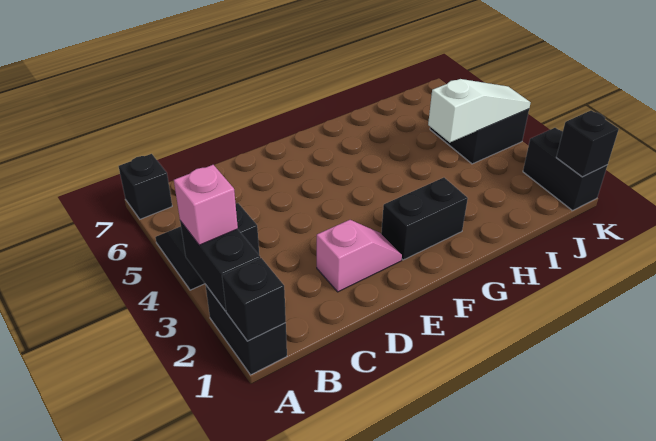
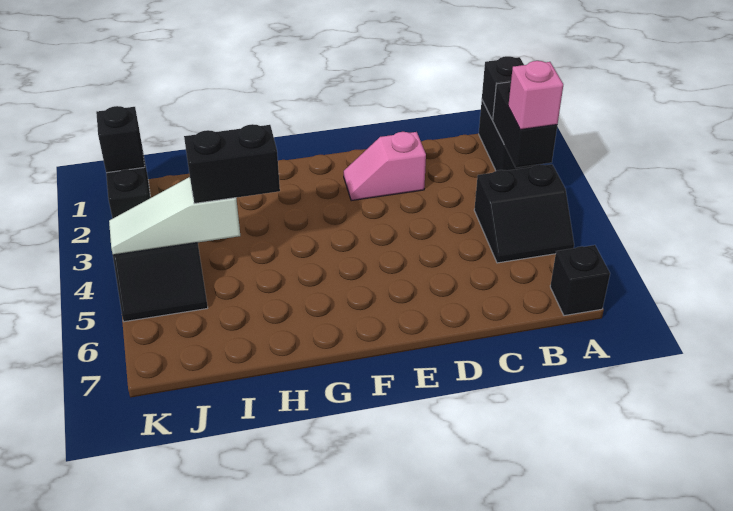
black brick F2:G2 level 1 -> black brick H4:I4 level 3

